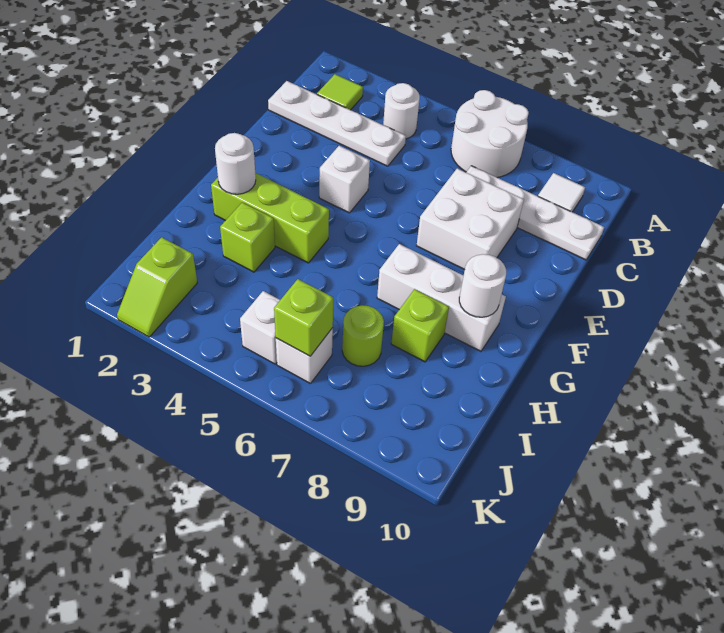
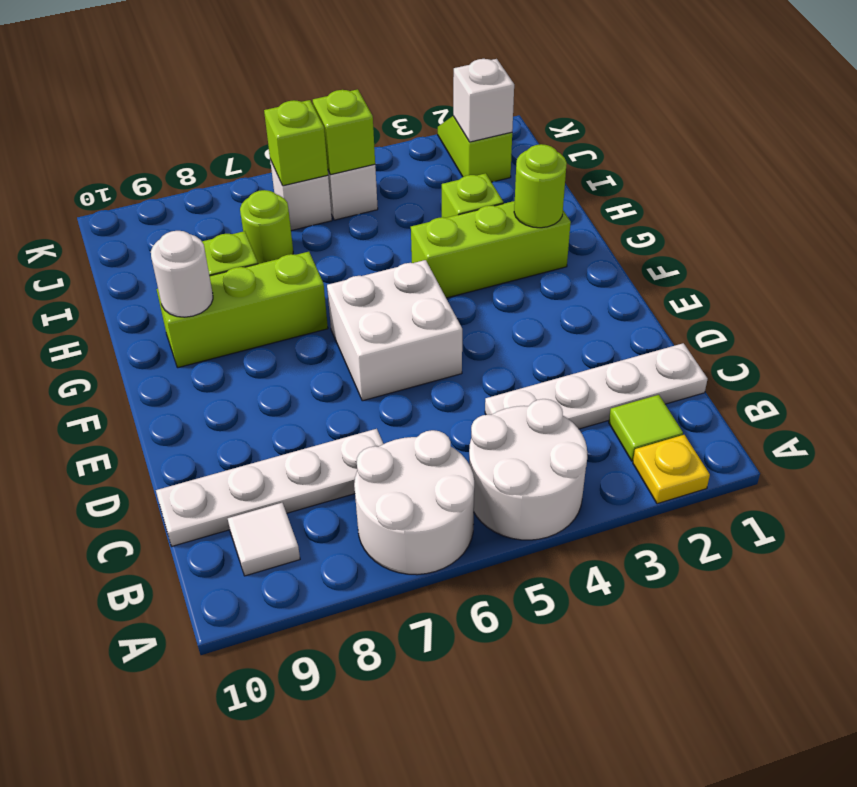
none -> yellow plate A2 level 1
white round brick B4 level 1 -> white round brick A4:B5 level 1
white brick D7:E8 level 1 -> white brick E5:F6 level 1
white brick E4 level 1 -> white brick J2 level 2
white round brick G2 level 2 -> lime round brick G2 level 2
white brick G7:G9 level 1 -> lime brick G7:G9 level 1
none -> lime brick J5 level 2

